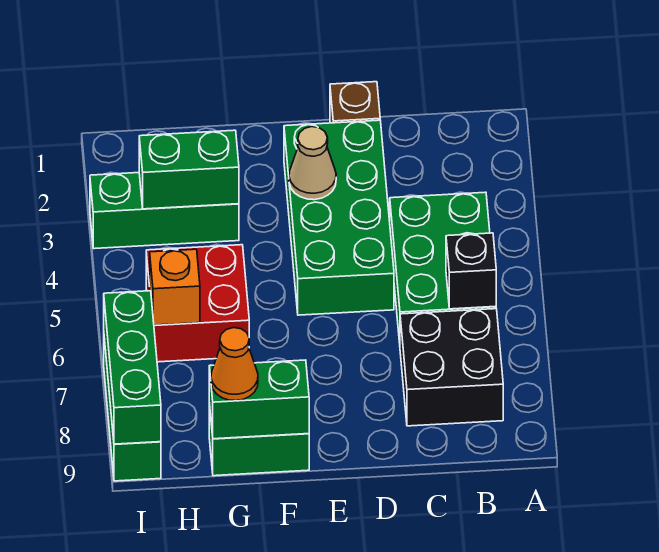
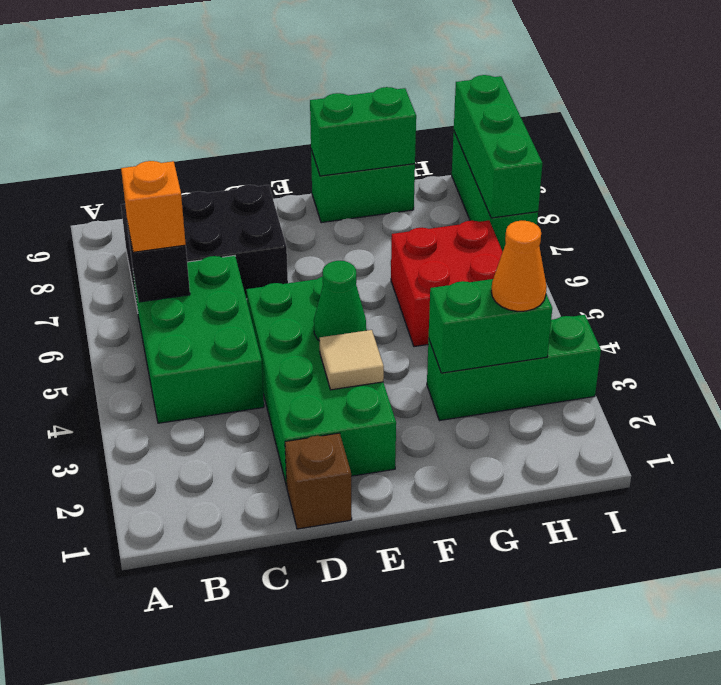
black brick B7:C8 level 1 -> black brick B7:D8 level 1
tan cone E3 level 2 -> tan tile E3 level 2
none -> green cone E4 level 2
orange cone G9 level 3 -> orange cone H3 level 3
orange brick H6 level 2 -> orange brick B6 level 3

